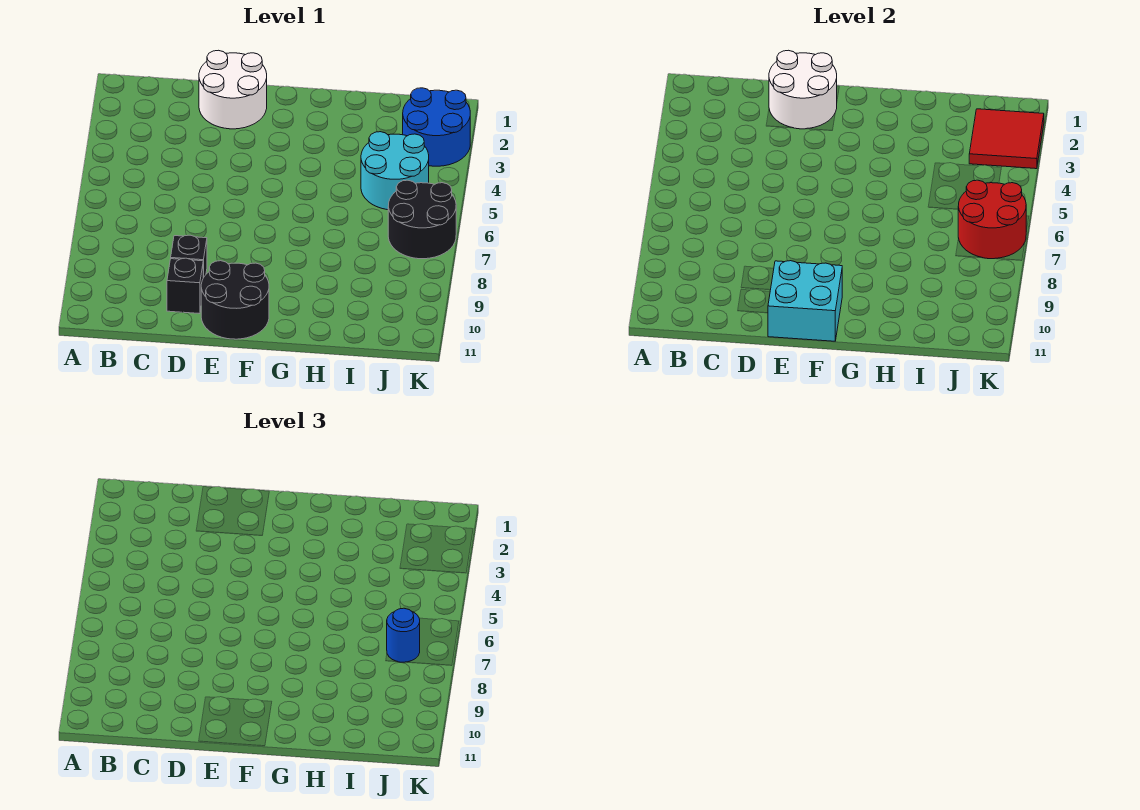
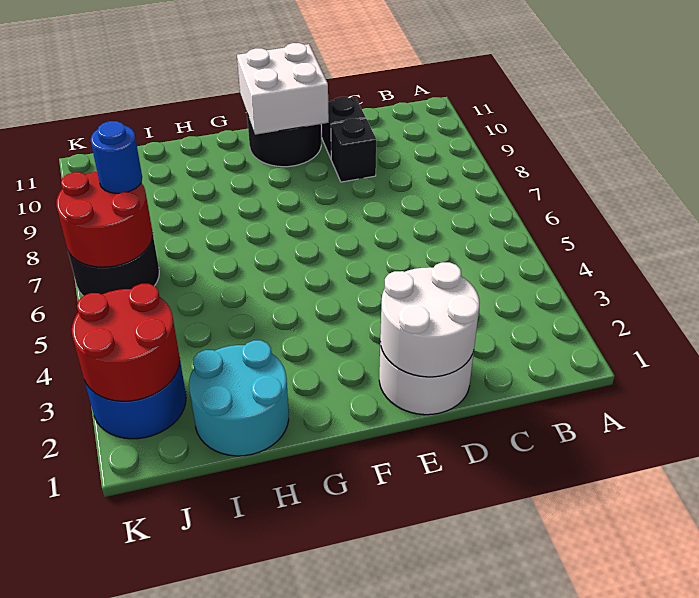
cyan brick E10:F11 level 2 -> white brick E10:F11 level 2
cyan round brick I4:J5 level 1 -> cyan round brick H1:I2 level 1
red tile J2:K3 level 2 -> red round brick J2:K3 level 2

